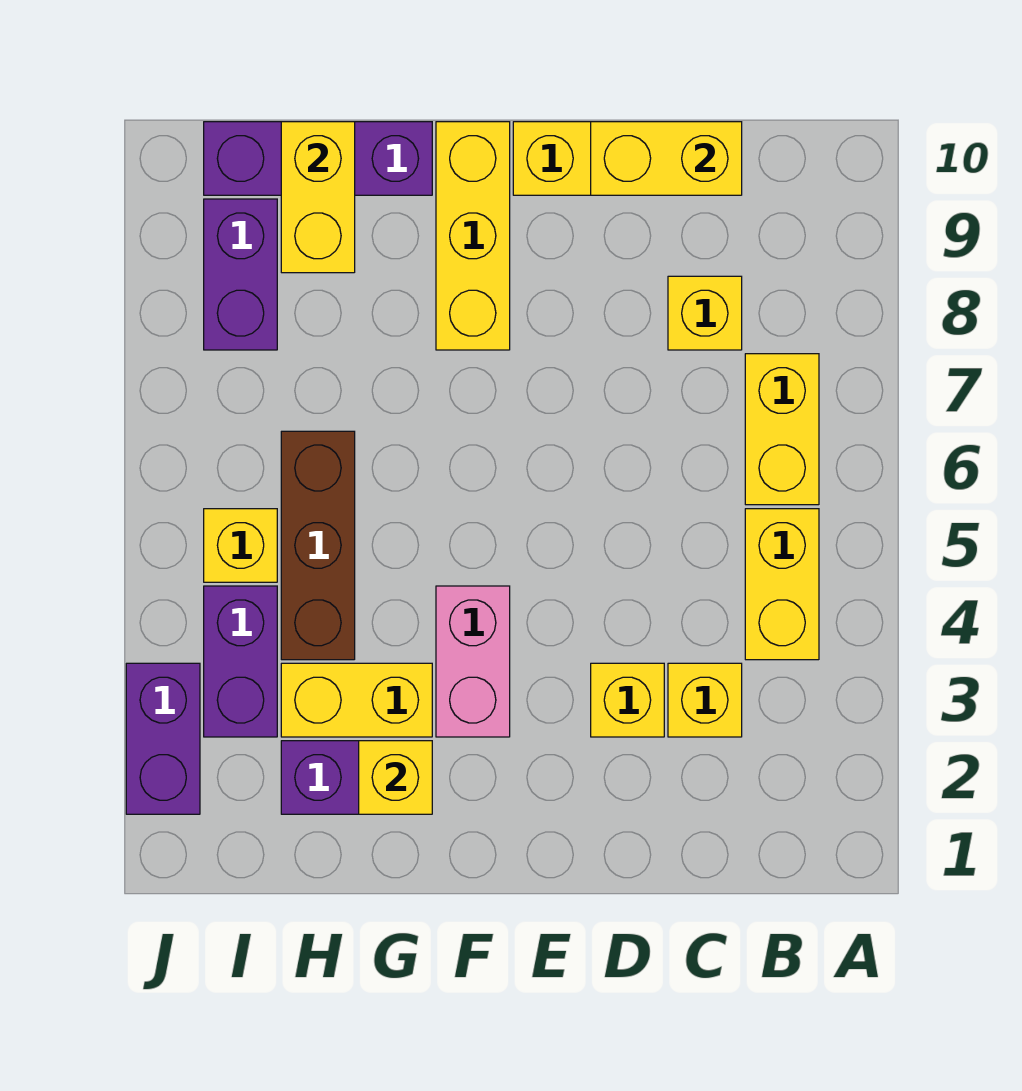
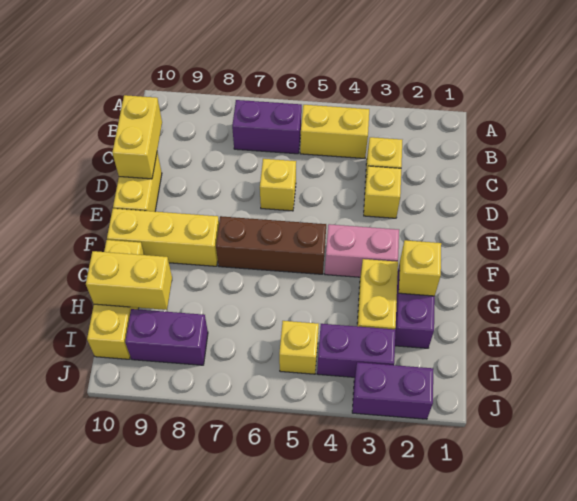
yellow brick B6:B7 level 1 -> purple brick B6:B7 level 1
yellow brick C8 level 1 -> yellow brick D6 level 1
purple brick G10:I10 level 1 -> yellow brick G10:I10 level 1
brown brick H4:H6 level 1 -> brown brick F5:F7 level 1

